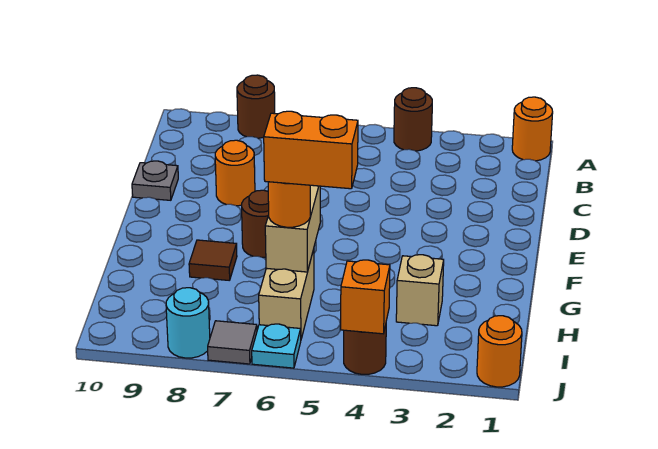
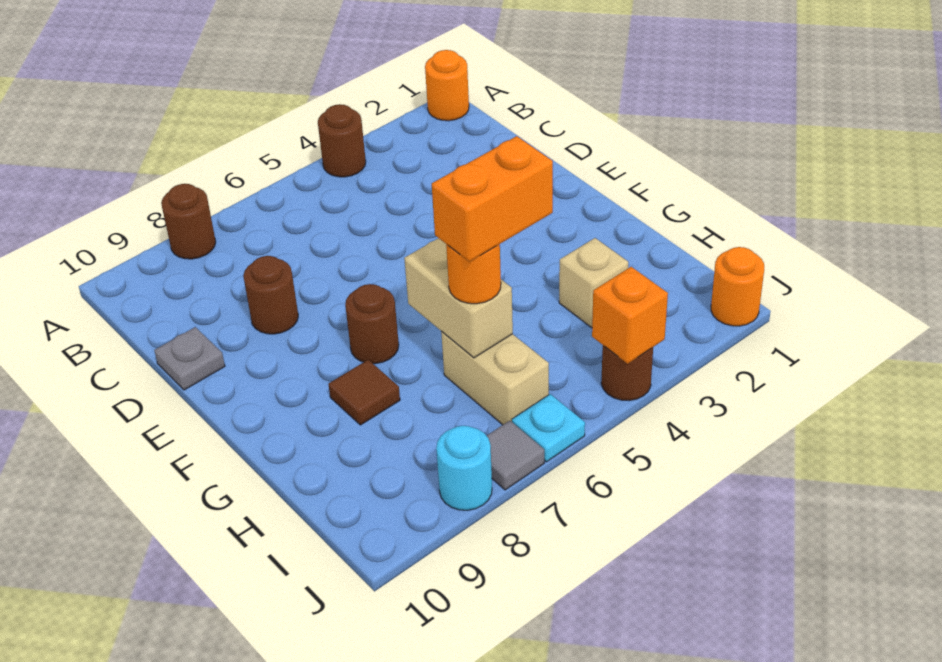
orange round brick D8 level 1 -> brown round brick D8 level 1

